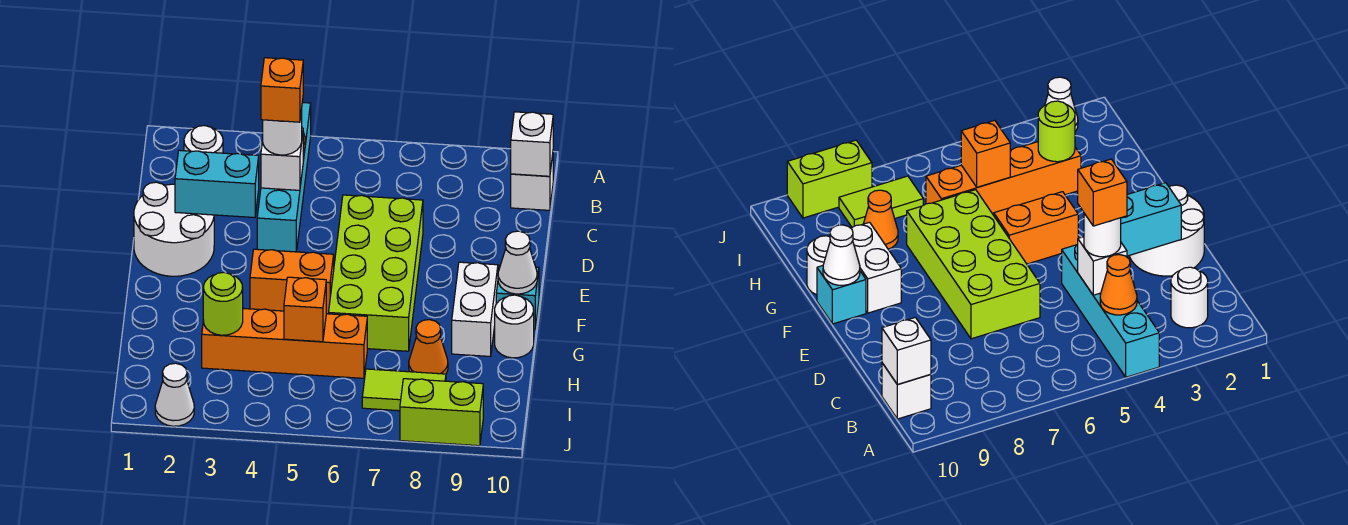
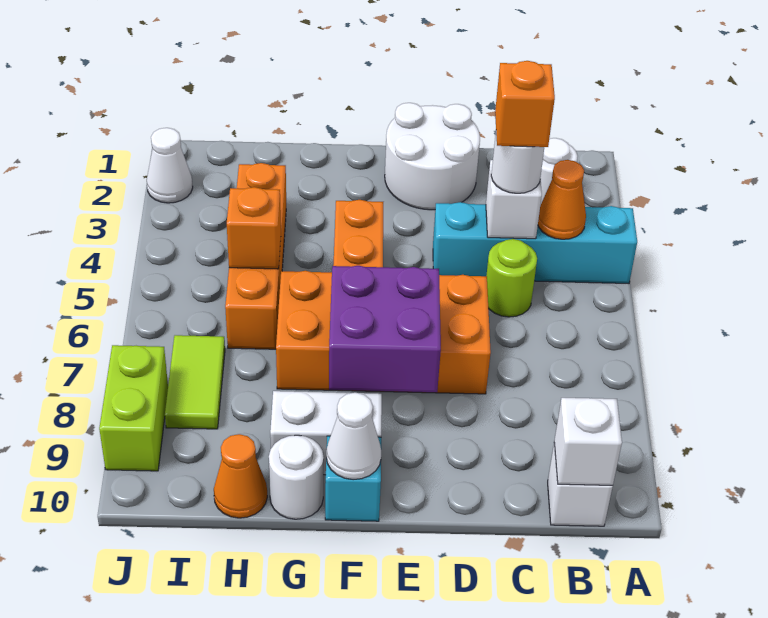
cyan brick D2:D3 level 2 -> none
lime brick D6:G7 level 1 -> orange brick D6:G7 level 1
none -> purple brick E7:F8 level 2
lime round brick H3 level 2 -> lime round brick C5 level 1
orange cone H8 level 1 -> orange cone H10 level 1

